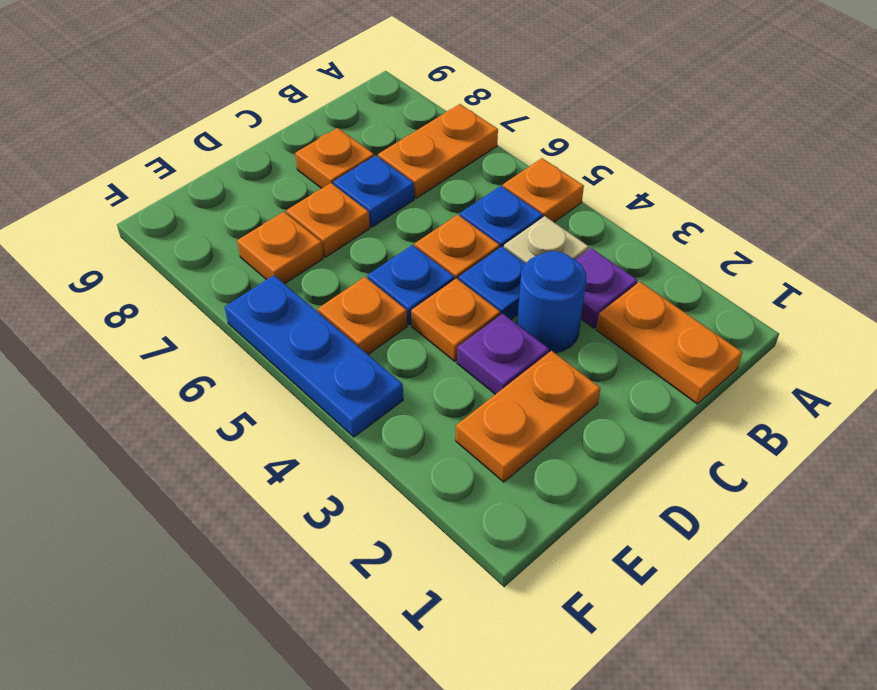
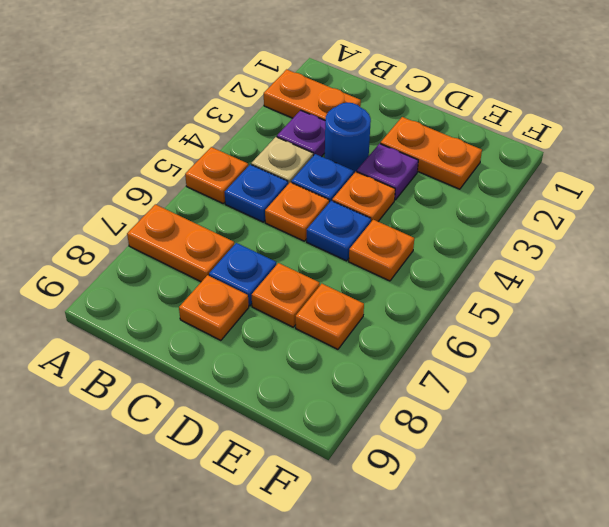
orange plate B1:B2 level 1 -> orange plate A2:B2 level 1
blue plate F4:F6 level 1 -> none

